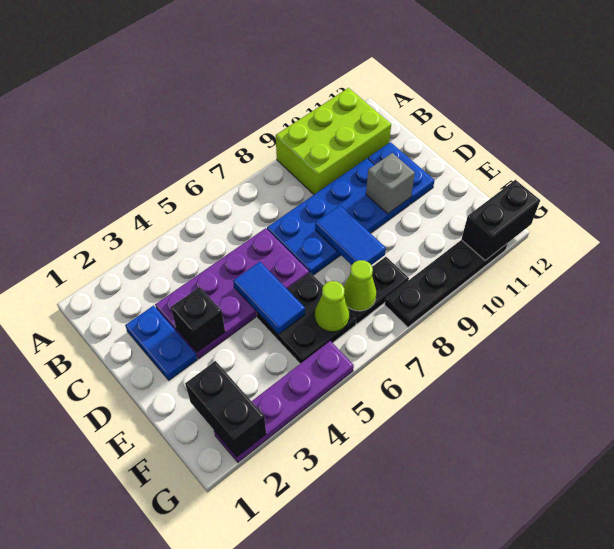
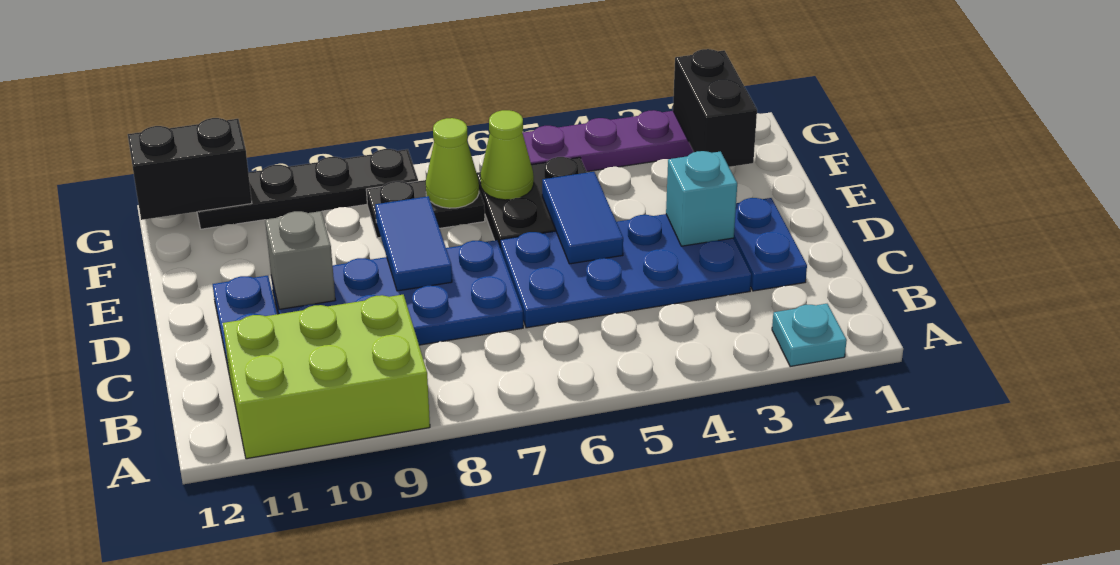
none -> cyan plate A2 level 1
purple plate C3:D6 level 1 -> blue plate C3:D6 level 1
black brick D3 level 2 -> cyan brick D3 level 2

